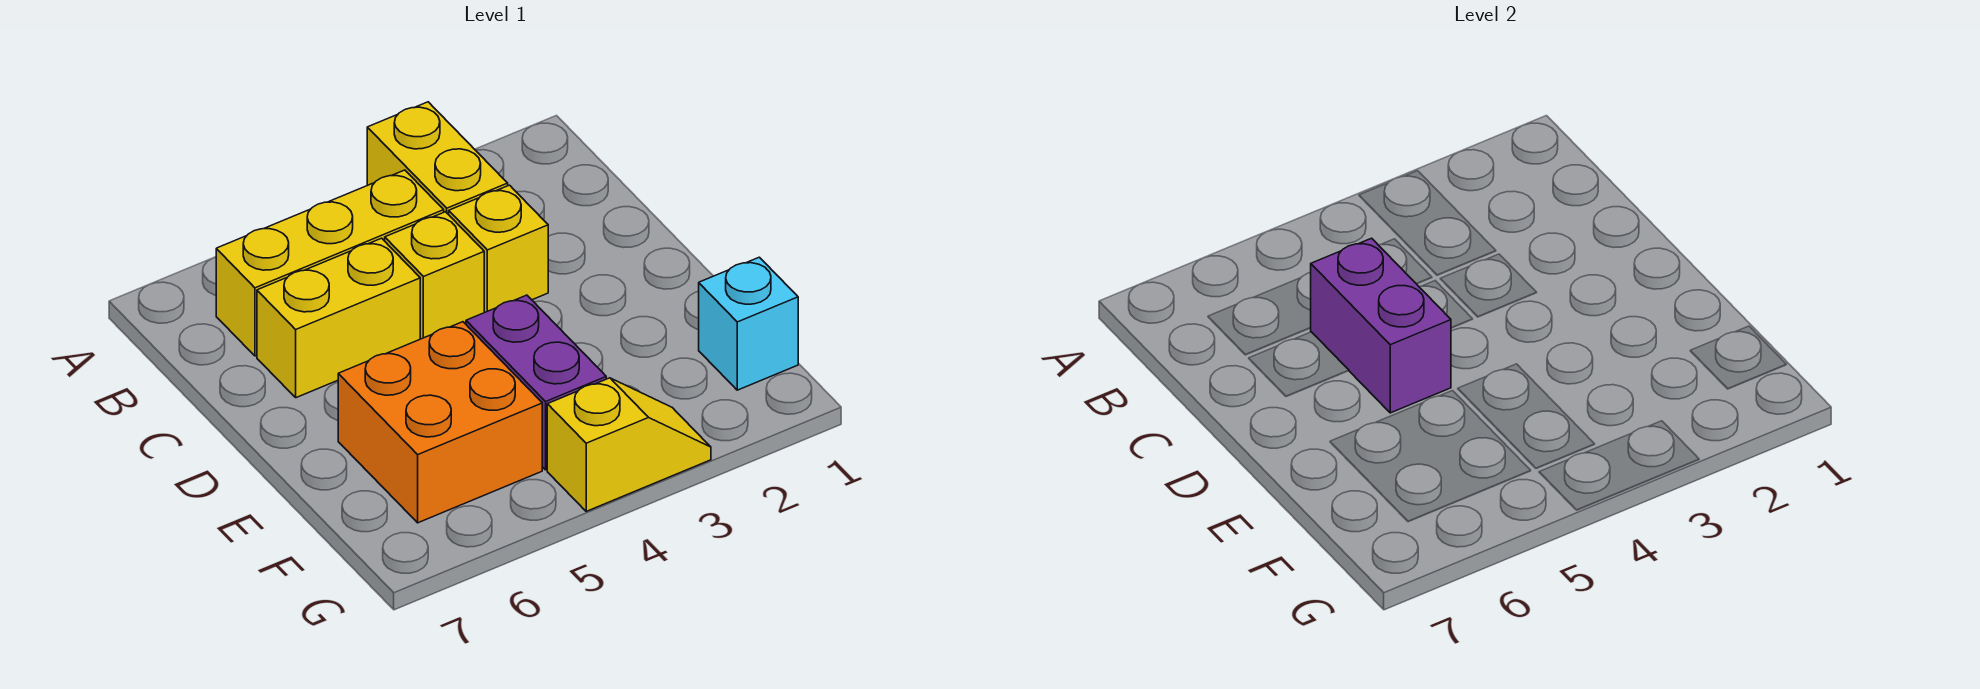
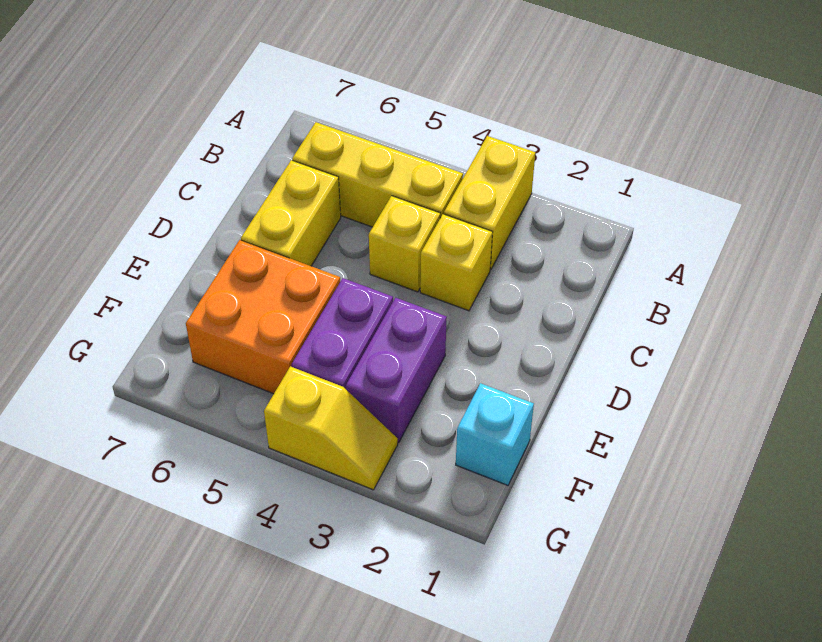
yellow brick C5:C6 level 1 -> yellow brick C6:D6 level 1
purple brick C5:D5 level 2 -> purple brick E3:F3 level 1

